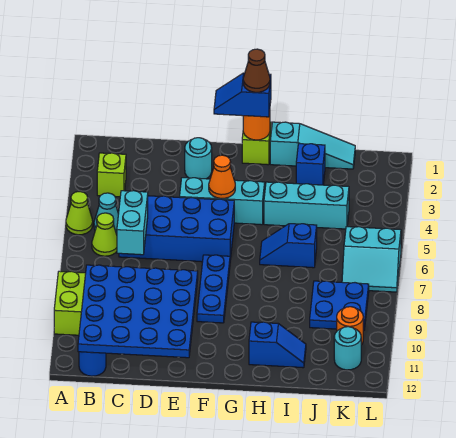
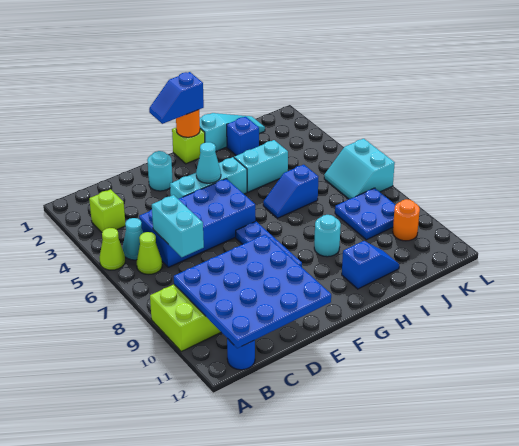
orange cone F4 level 2 -> cyan cone F4 level 2
brown cone G1 level 4 -> none
cyan brick H4:J4 level 1 -> cyan brick H4:I4 level 1
cyan slope K6:L7 level 1 top 6 -> cyan slope K6:L7 level 1 top L
cyan round brick K11 level 1 -> cyan round brick H9 level 1

